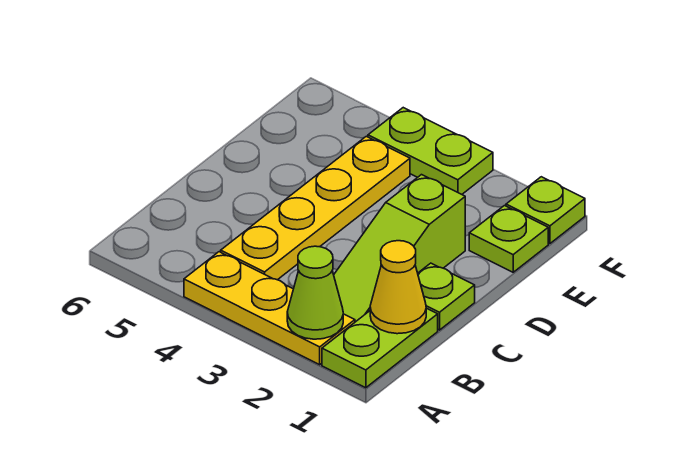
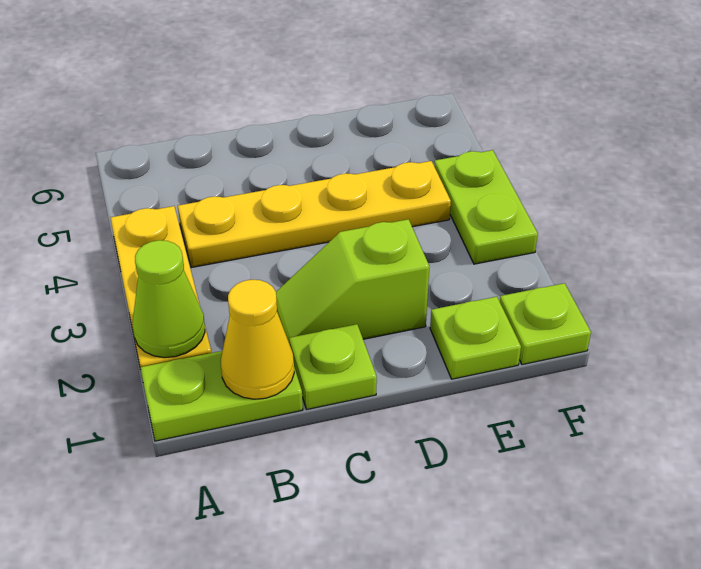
lime slope B2:D2 level 1 top D -> lime slope C2:D2 level 1 top D

